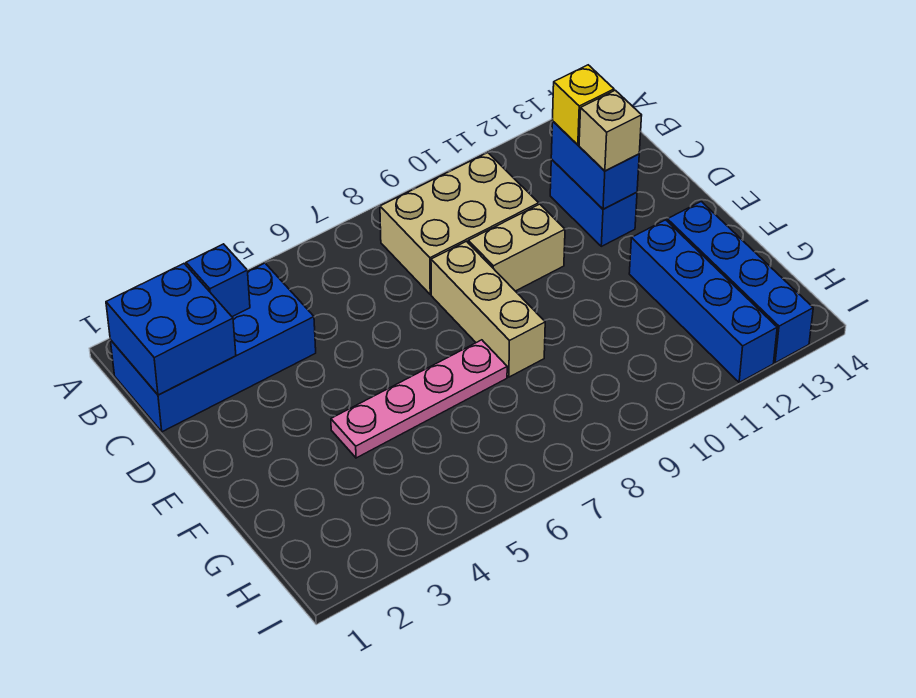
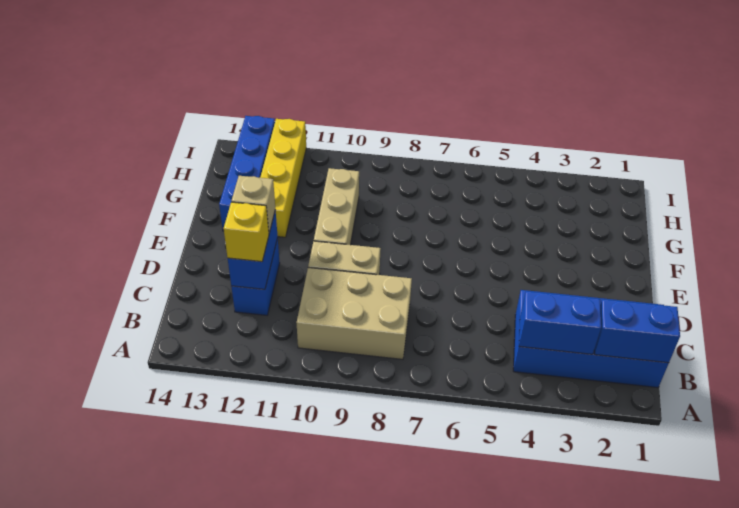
blue brick B1:C2 level 2 -> blue brick B1:B2 level 2
blue brick B3 level 2 -> blue brick B3:B4 level 2
tan brick D8:F8 level 1 -> tan brick E10:G10 level 1
pink plate F4:F7 level 1 -> none
blue brick F12:I12 level 1 -> yellow brick F12:I12 level 1

